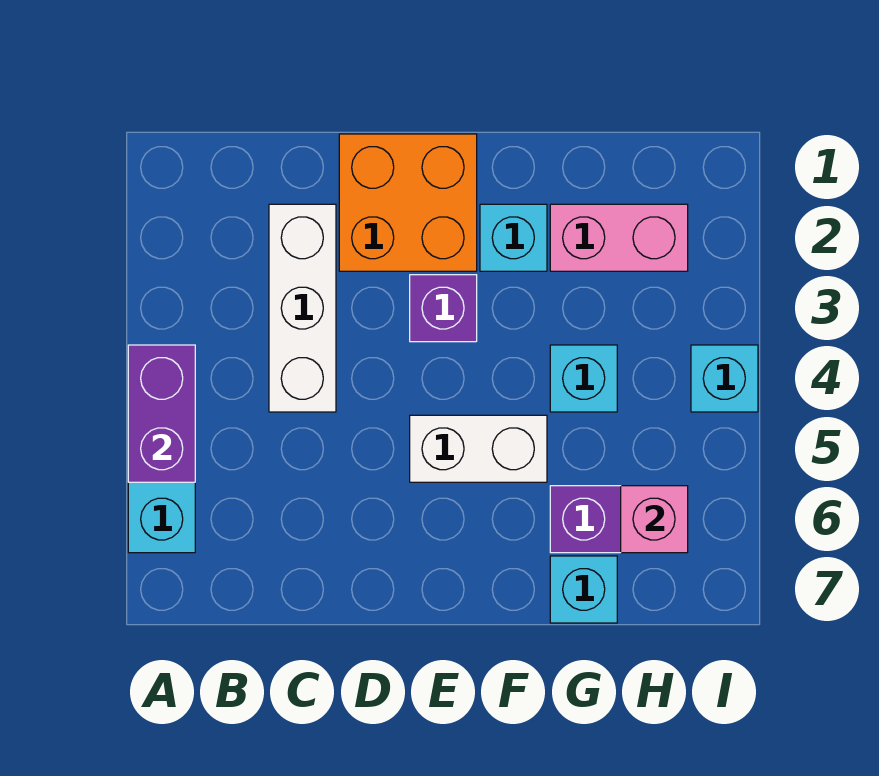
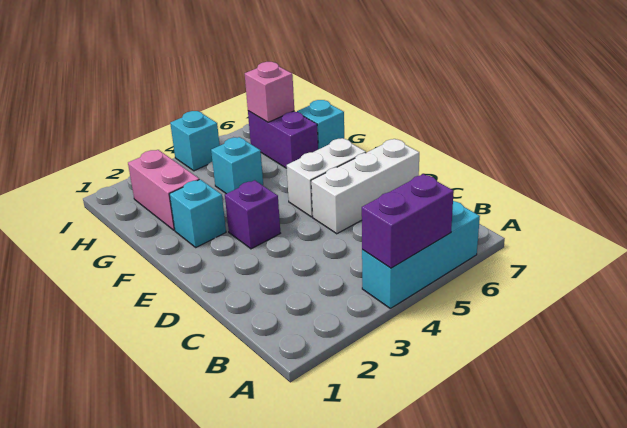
white brick C2:C4 level 1 -> white brick D5:D7 level 1
orange brick D1:E2 level 1 -> none
white brick E5:F5 level 1 -> white brick E5:E6 level 1

